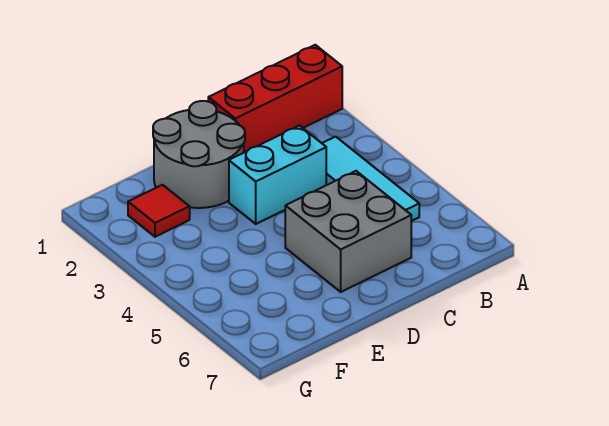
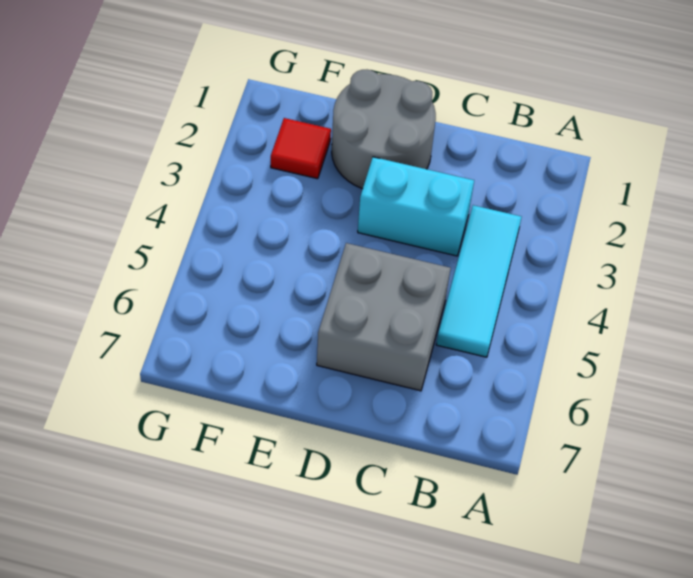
red brick A1:C1 level 1 -> none

